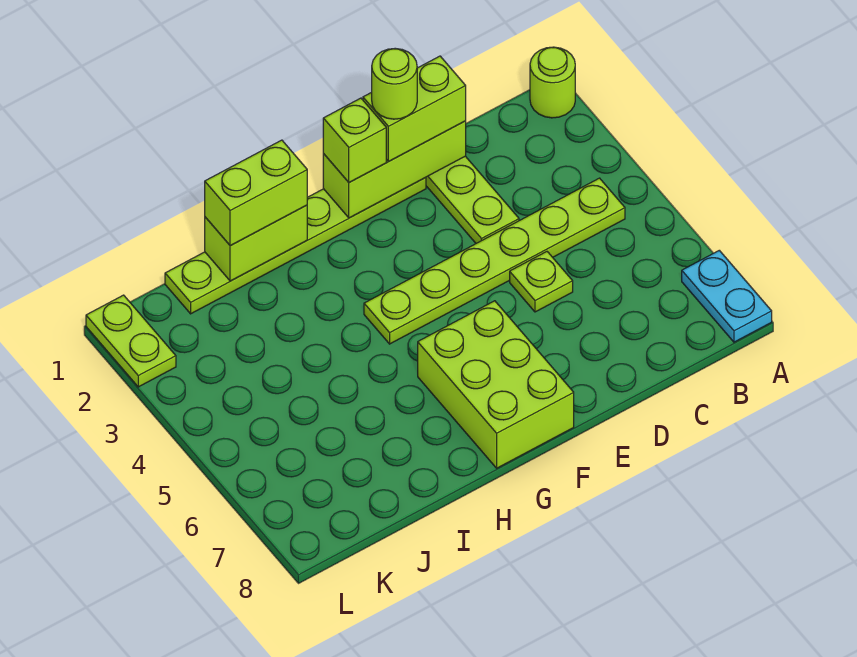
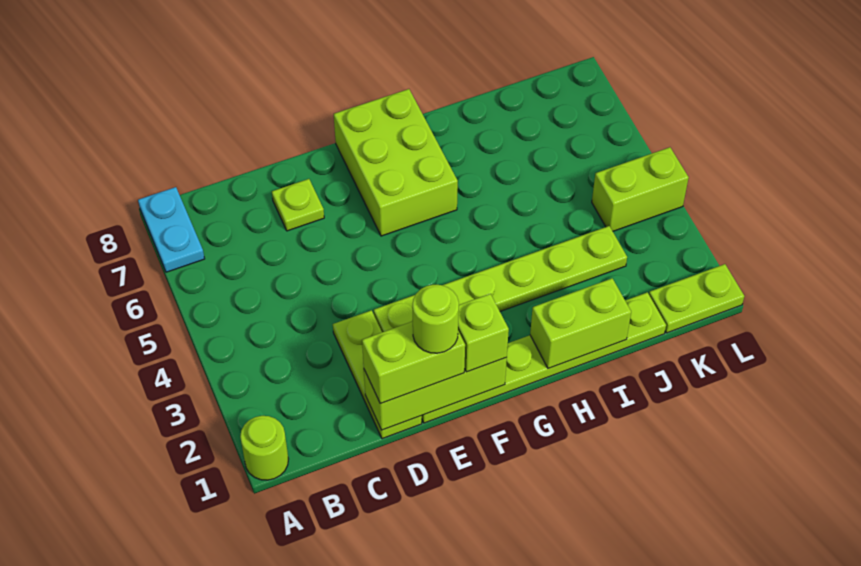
lime plate B4:G4 level 1 -> lime plate E3:J3 level 1
lime plate D5 level 1 -> lime plate D7 level 1
lime brick H1:I1 level 3 -> lime brick K4:L4 level 1
lime plate L1:L2 level 1 -> lime plate K1:L1 level 1

